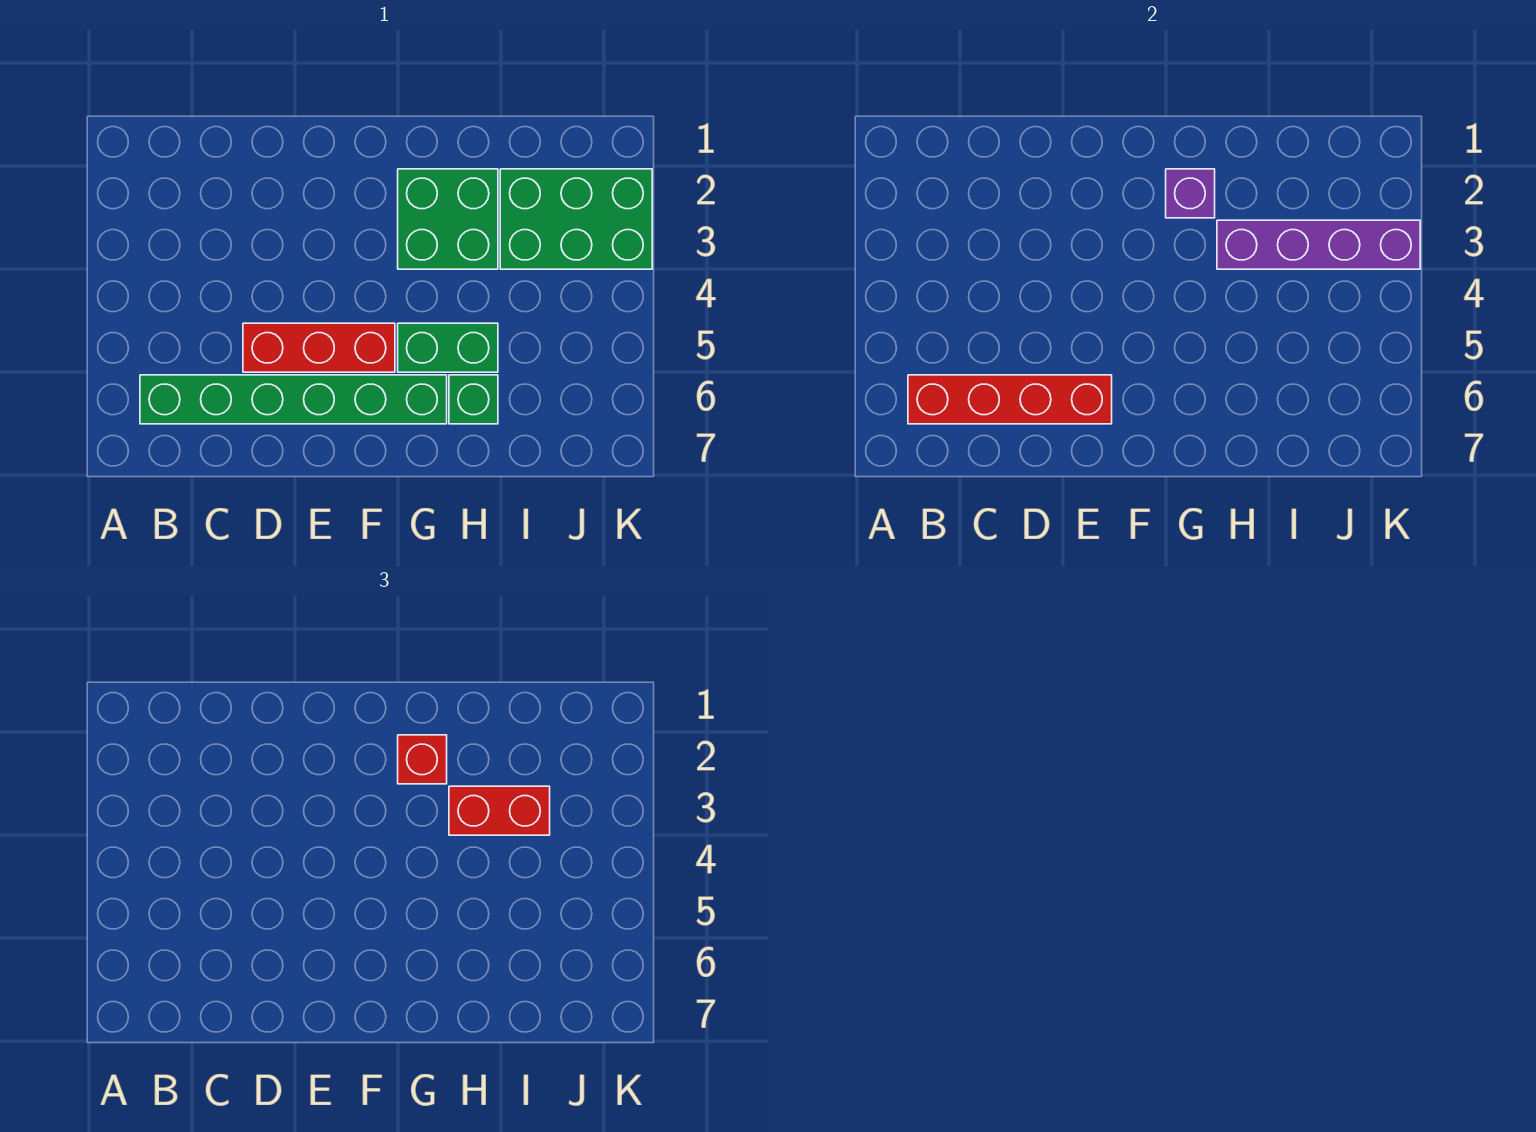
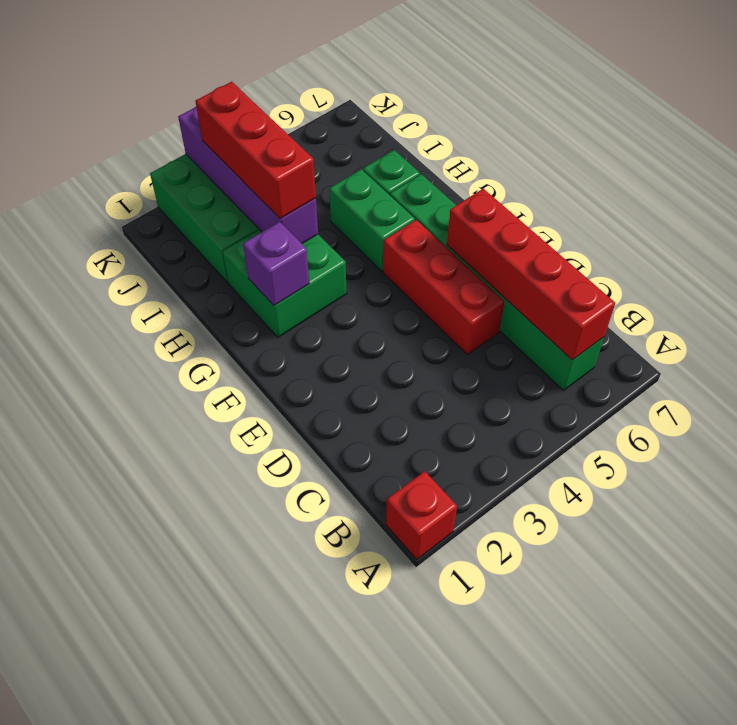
red brick G2 level 3 -> red brick A1 level 1
red brick H3:I3 level 3 -> red brick H3:J3 level 3

